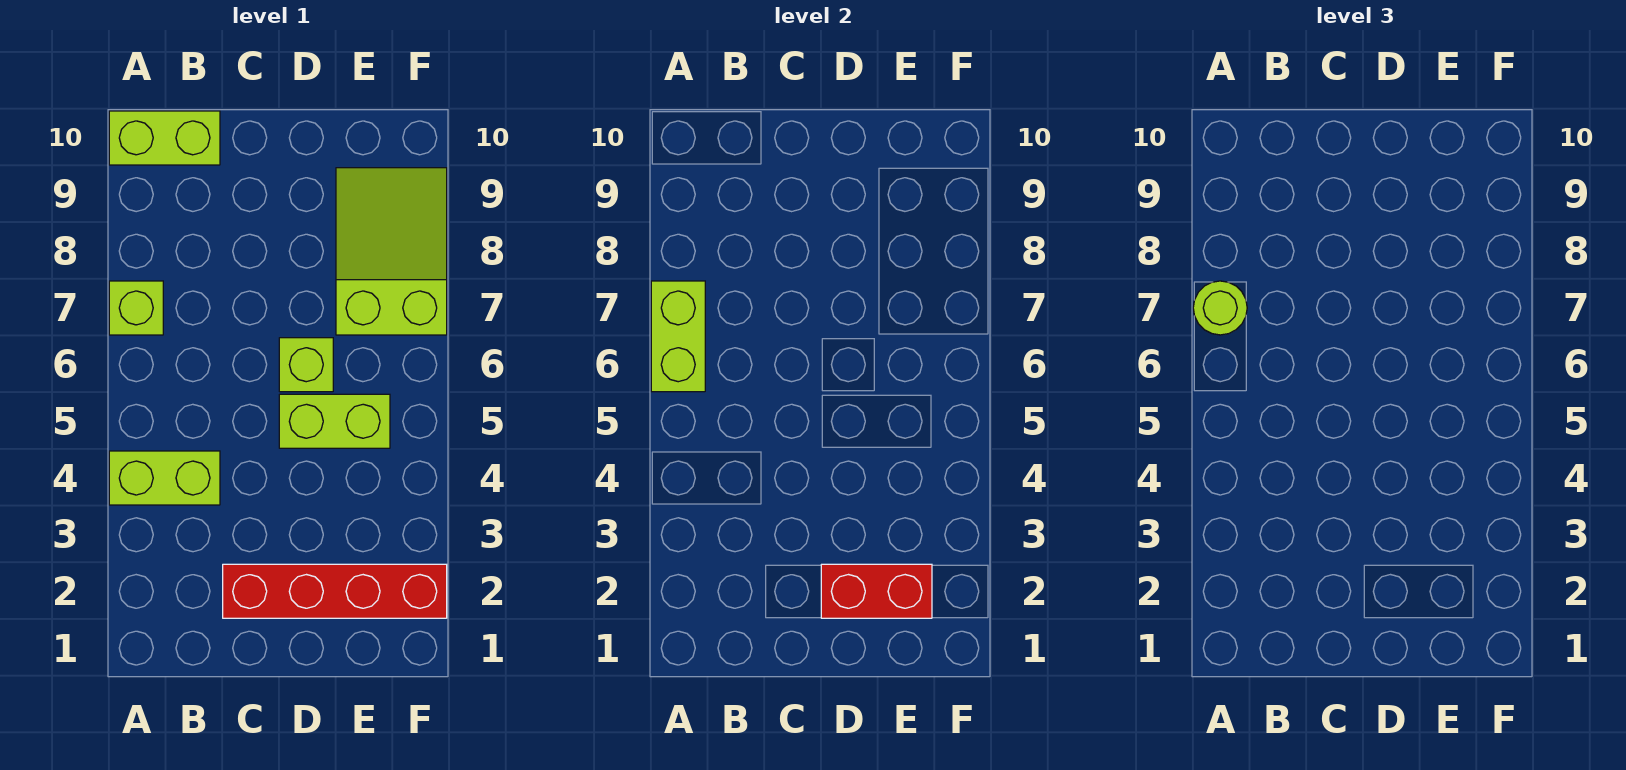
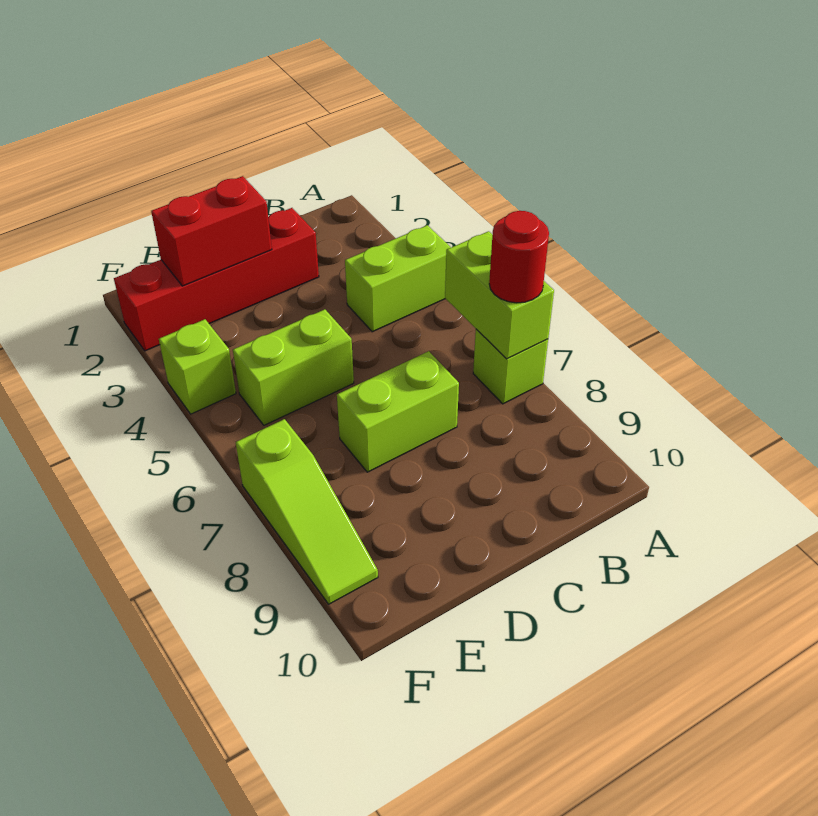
lime round brick A7 level 3 -> red round brick A7 level 3
lime brick A10:B10 level 1 -> lime brick C7:D7 level 1
lime brick D6 level 1 -> lime brick F4 level 1
lime slope E7:F9 level 1 top 7 -> lime slope F7:F9 level 1 top 7

